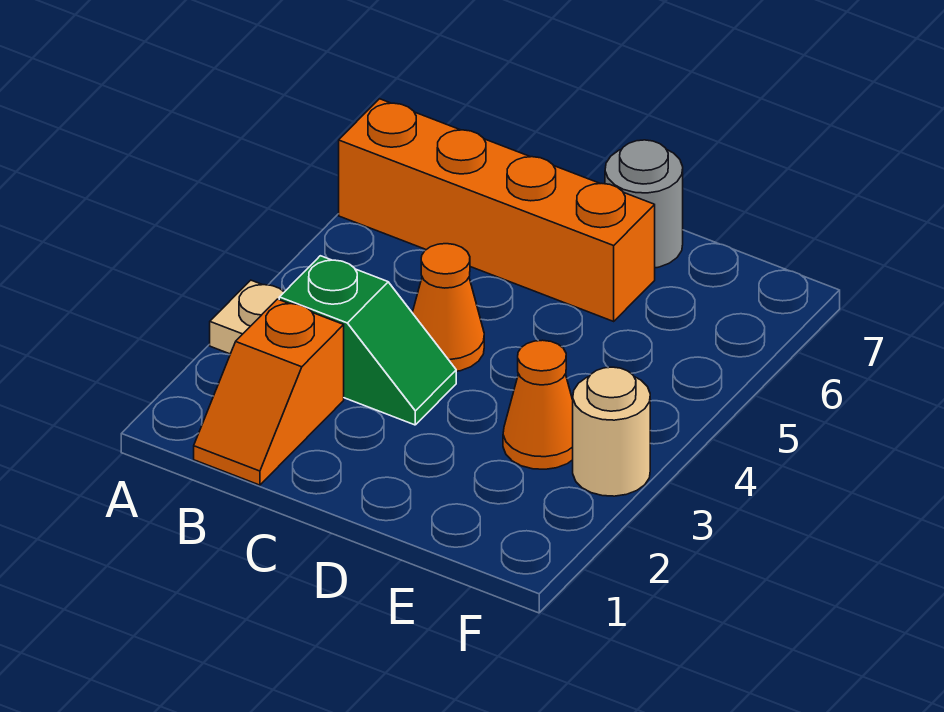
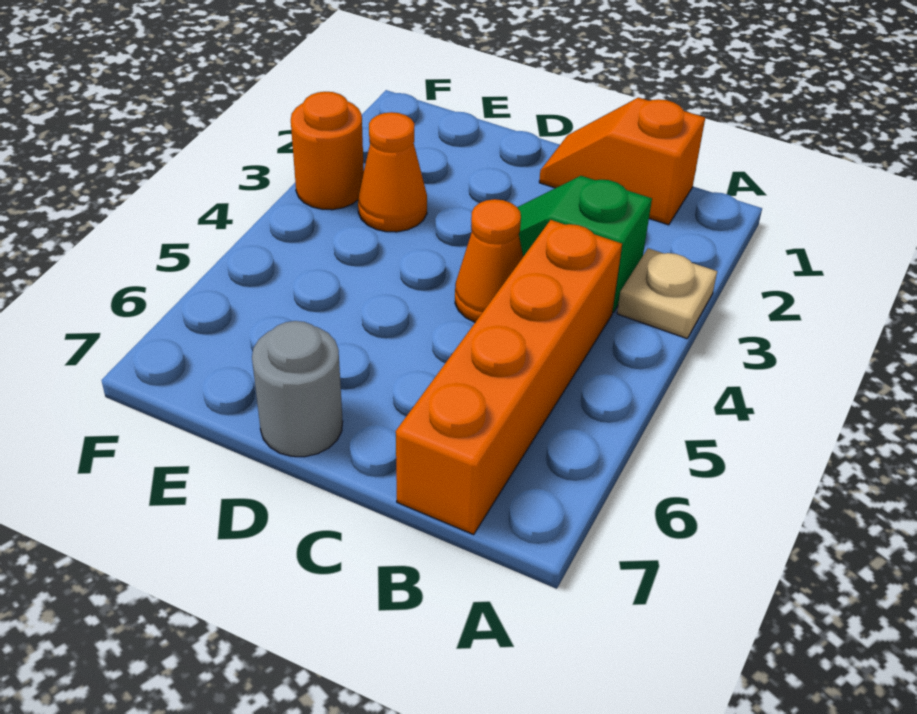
orange brick A6:D6 level 1 -> orange brick B4:B7 level 1
orange slope B1:B2 level 1 top 2 -> orange slope B1:C1 level 1 top B
tan round brick F3 level 1 -> orange round brick F3 level 1

